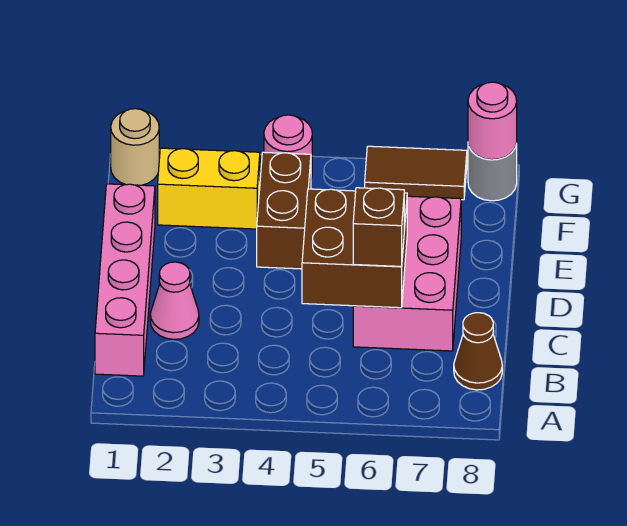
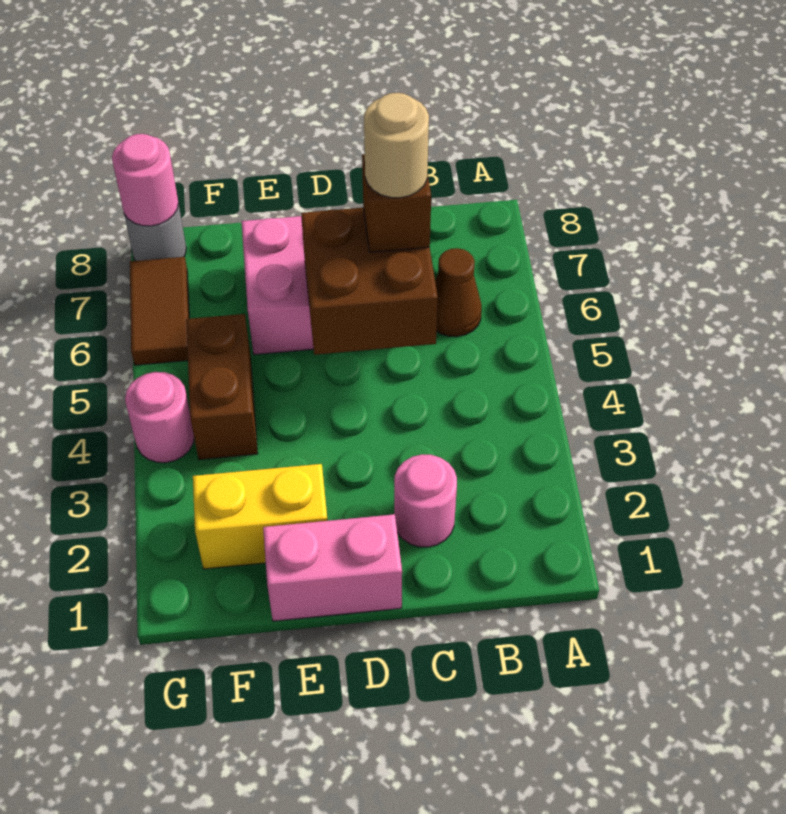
pink brick B1:E1 level 1 -> pink brick D1:E1 level 1
brown cone B8 level 1 -> brown cone B6 level 1
pink cone C2 level 1 -> pink round brick C2 level 1
brown brick E4:F4 level 1 -> brown brick F4:F5 level 1
yellow brick F2:F3 level 1 -> yellow brick E2:F2 level 1
tan round brick G1 level 1 -> tan round brick C6 level 4

